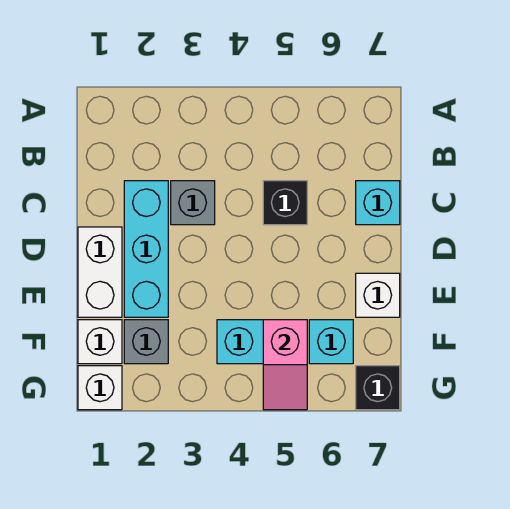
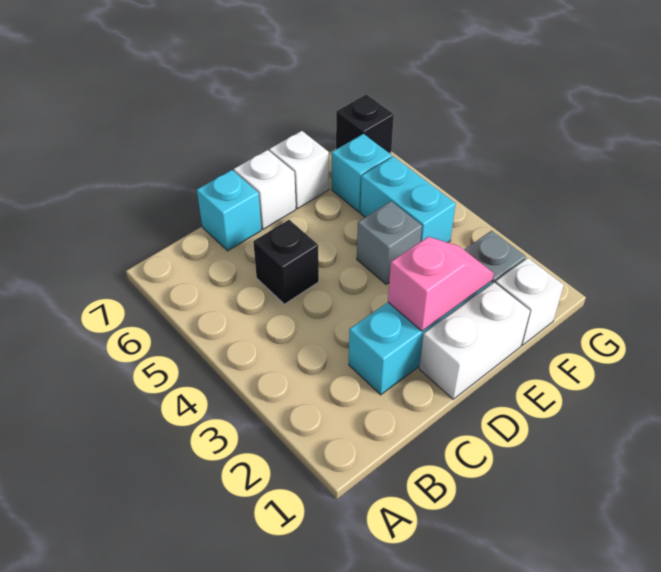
grey brick C3 level 1 -> grey brick E4 level 1
pink slope F5:G5 level 2 top F -> pink slope D2:E2 level 2 top D
white brick G1 level 1 -> white brick D7 level 1

